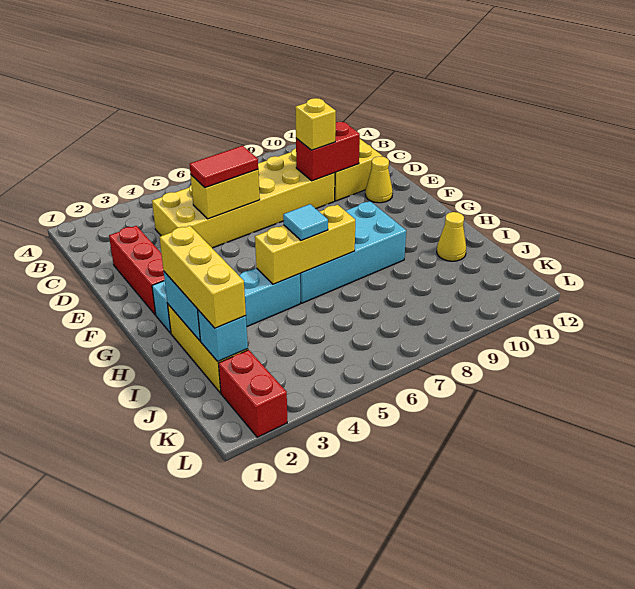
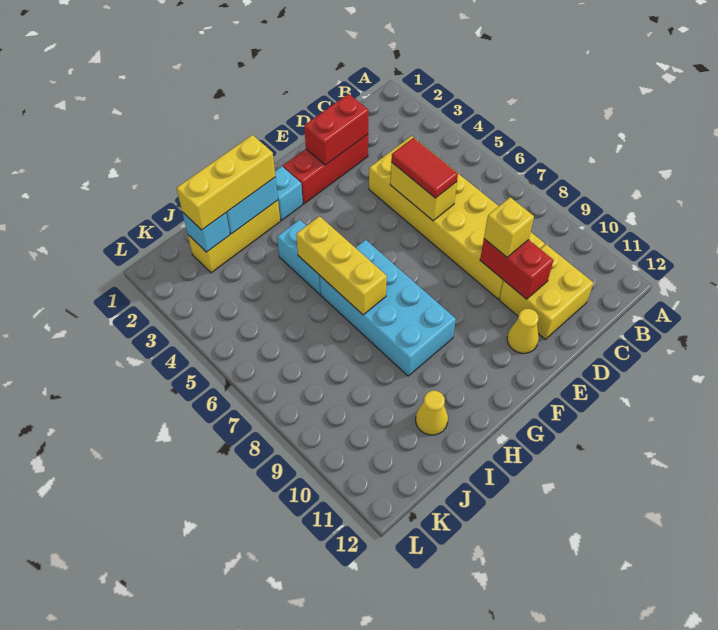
cyan tile H6 level 3 -> none
red brick K2:L2 level 1 -> red brick D2:E2 level 2

